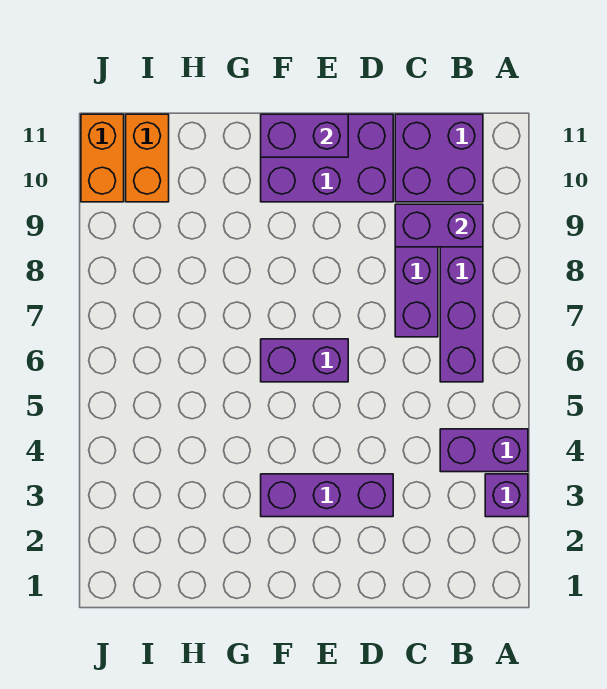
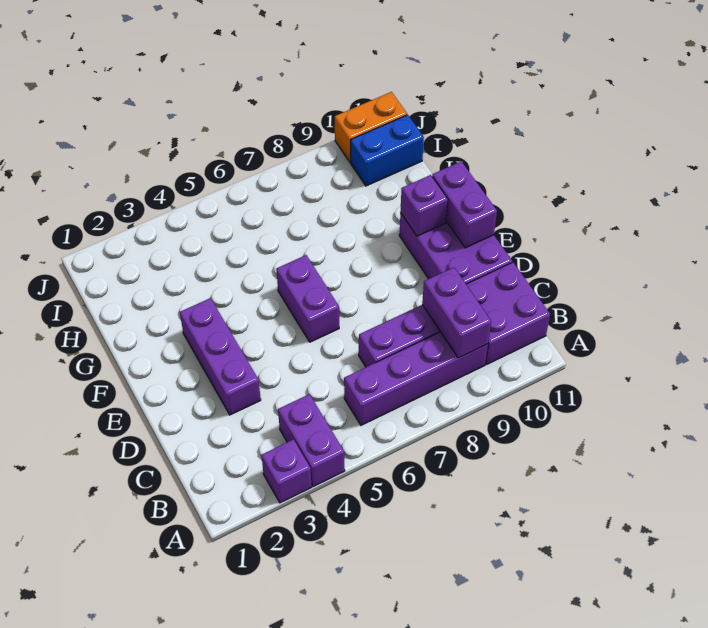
none -> purple brick F10 level 2
orange brick I10:I11 level 1 -> blue brick I10:I11 level 1

